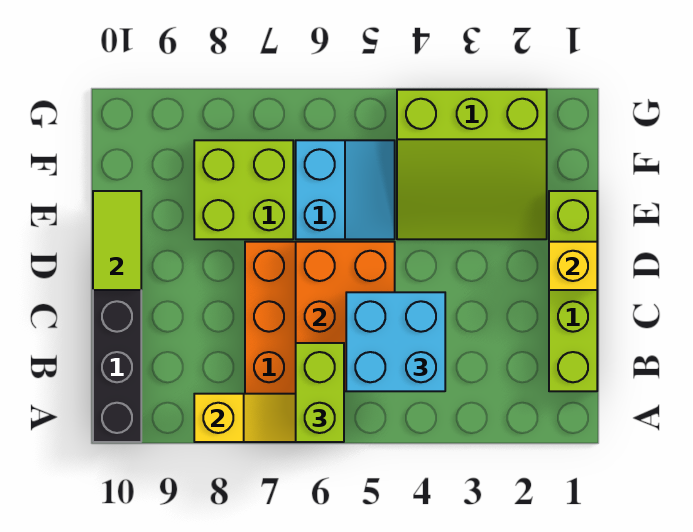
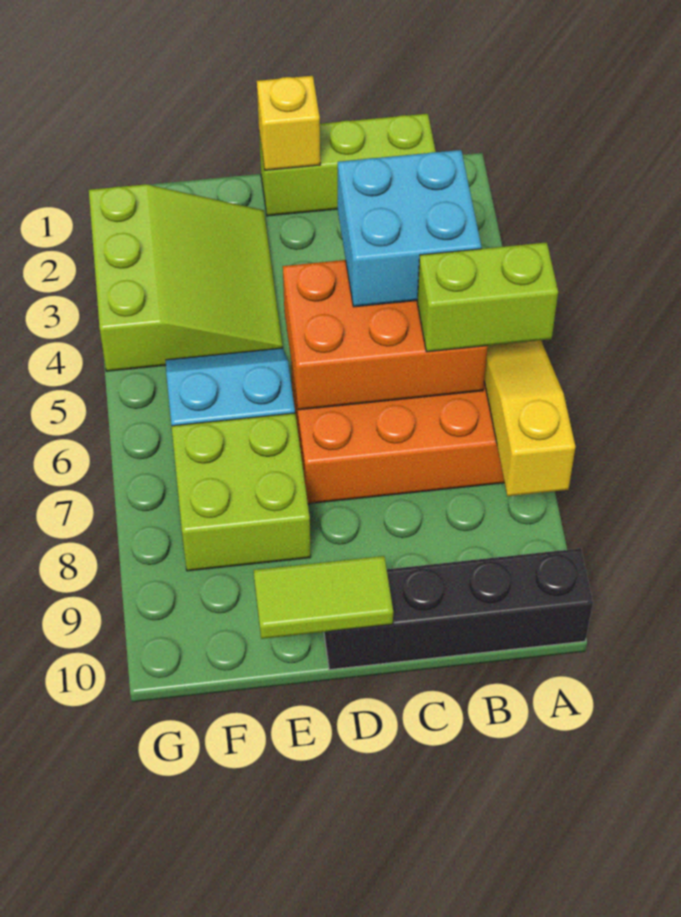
lime brick B1:E1 level 1 -> lime brick B1:D1 level 1

